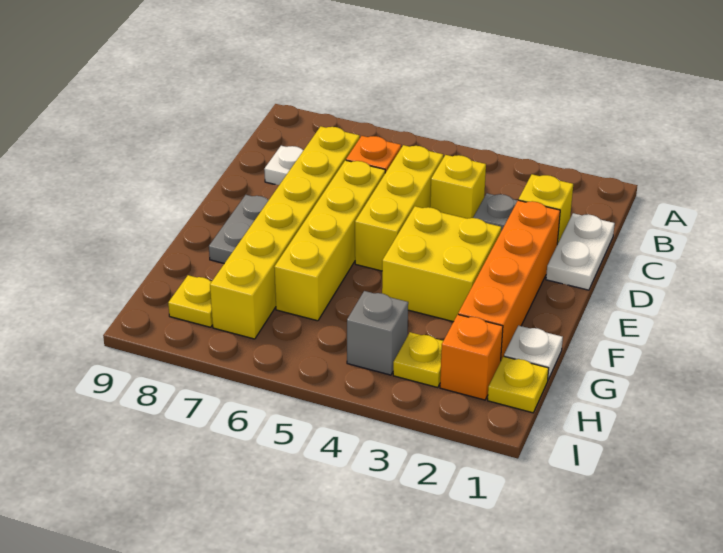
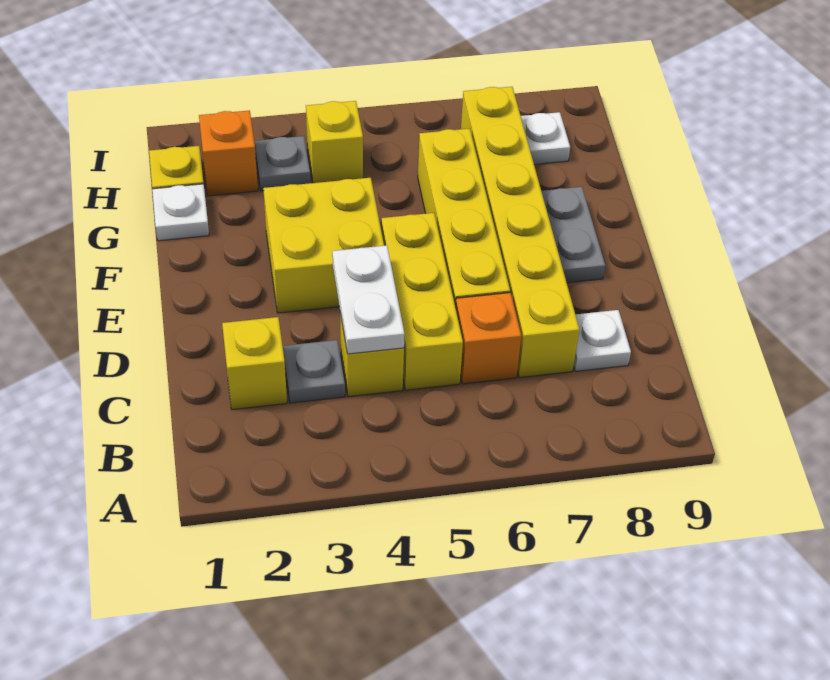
white plate C1:D1 level 1 -> white plate C4:D4 level 2
orange brick D2:G2 level 1 -> none
yellow plate H3 level 1 -> grey plate H3 level 1
grey brick H4 level 1 -> yellow brick H4 level 1
yellow plate H8 level 1 -> white plate H8 level 1

